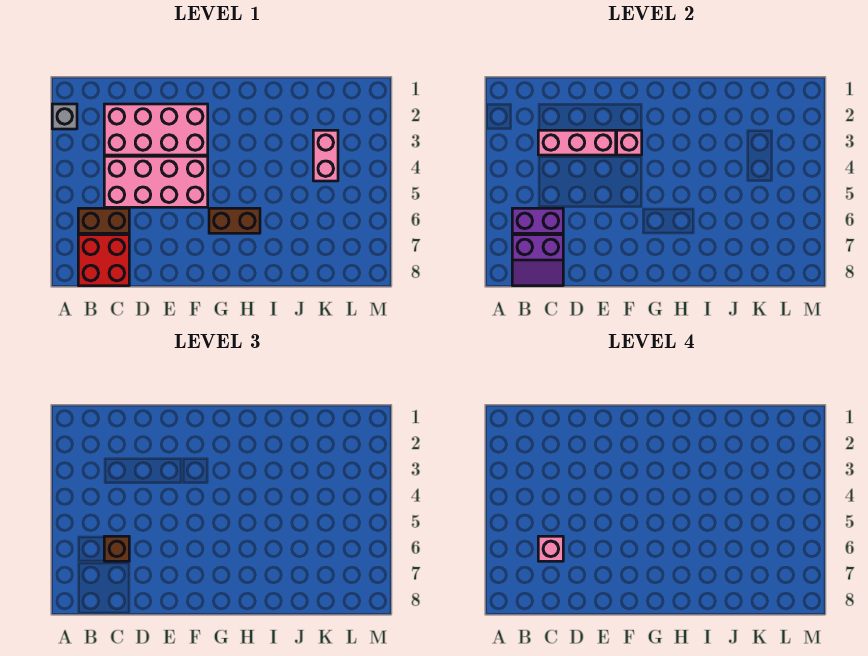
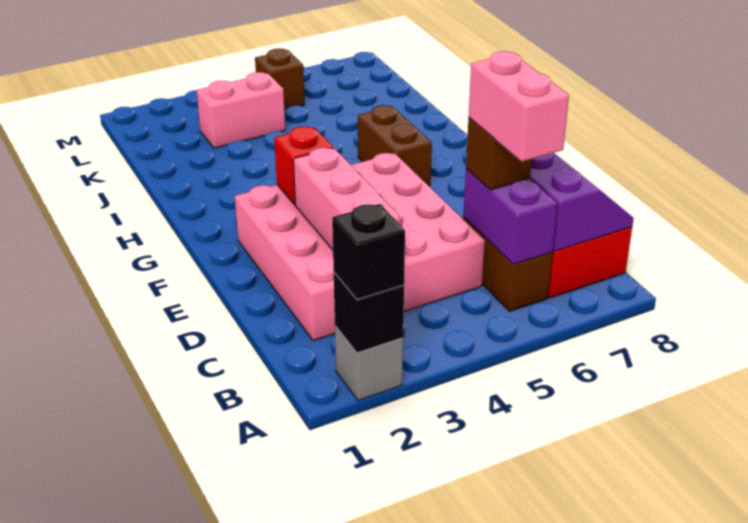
none -> black brick A2 level 2
none -> black brick A2 level 3
pink brick C6 level 4 -> pink brick B6:C6 level 4
pink brick F3 level 2 -> red brick F3 level 2
none -> brown brick L5 level 1

